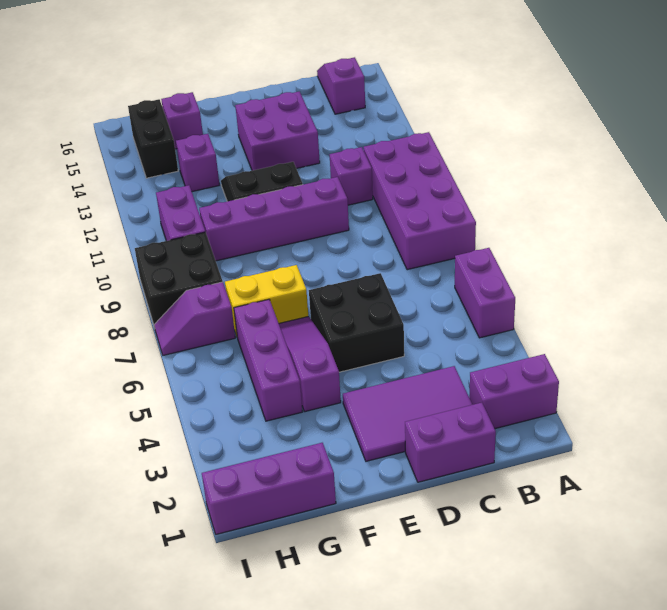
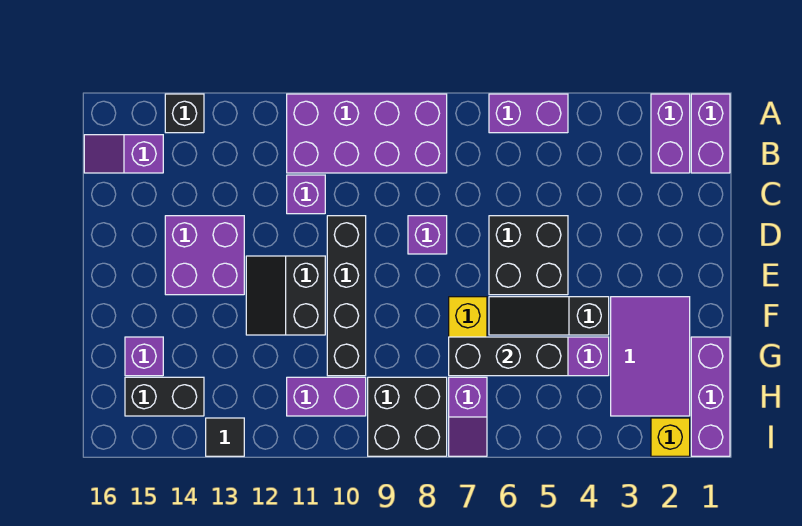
none -> black brick A14 level 1
purple brick C1:D1 level 1 -> purple brick A1:B1 level 1
purple tile C2:E3 level 1 -> purple tile F2:H3 level 1
purple brick D10:G10 level 1 -> black brick D10:G10 level 1
purple slope F4:F6 level 1 top 4 -> black slope F4:F6 level 1 top 4
none -> black brick G5:G7 level 2
purple brick G13 level 1 -> purple brick D8 level 1
none -> yellow brick I2 level 1
none -> black tile I13 level 1

